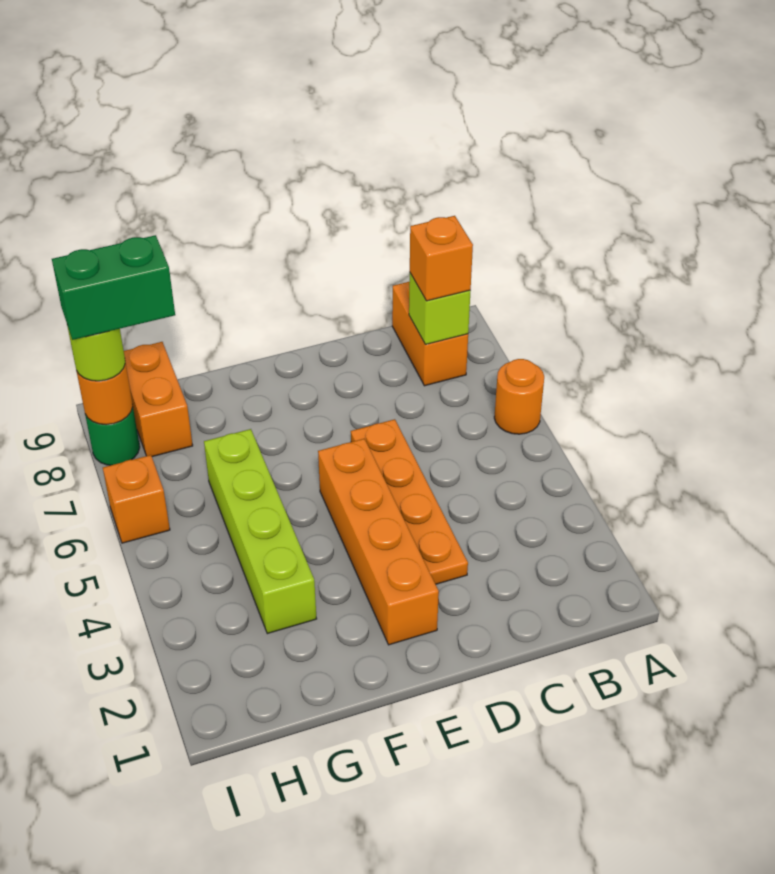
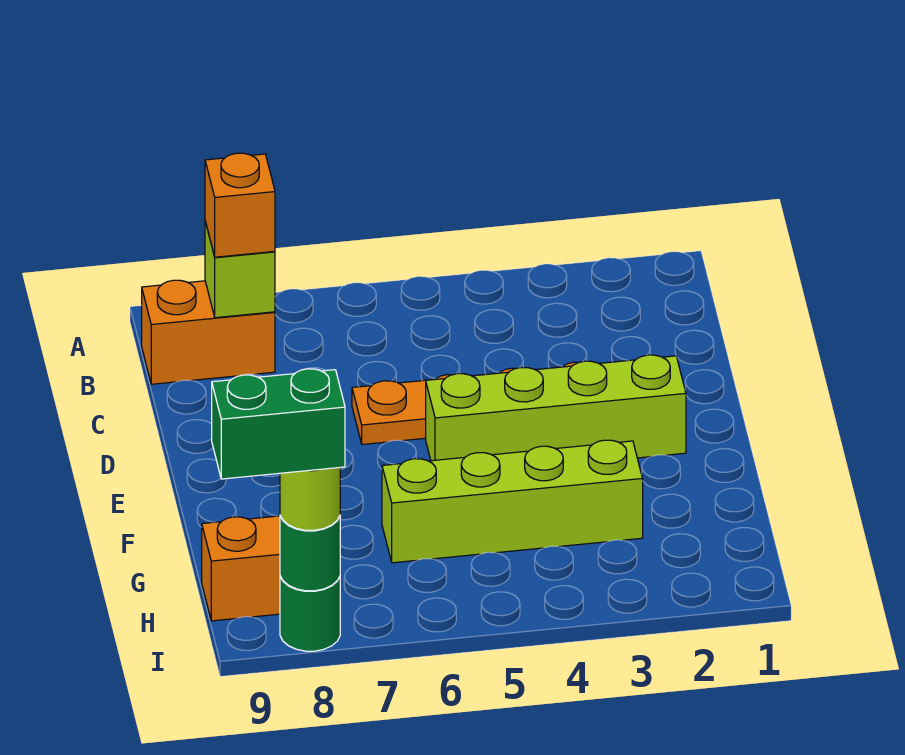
orange round brick A6 level 1 -> none
orange brick E2:E5 level 1 -> lime brick E2:E5 level 1
green brick H8:I8 level 4 -> green brick I8:I9 level 4
orange brick I6 level 1 -> none
orange round brick I8 level 2 -> green round brick I8 level 2

